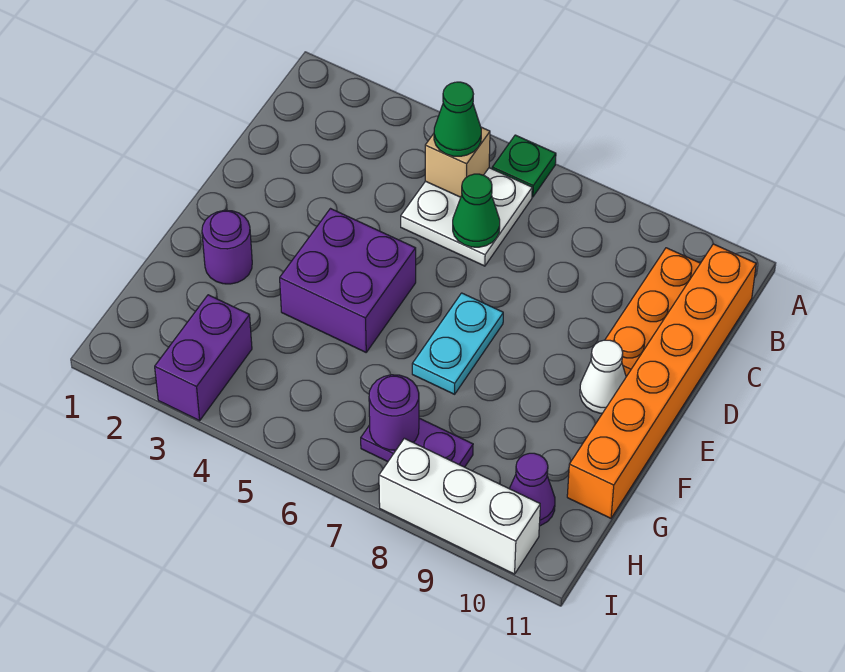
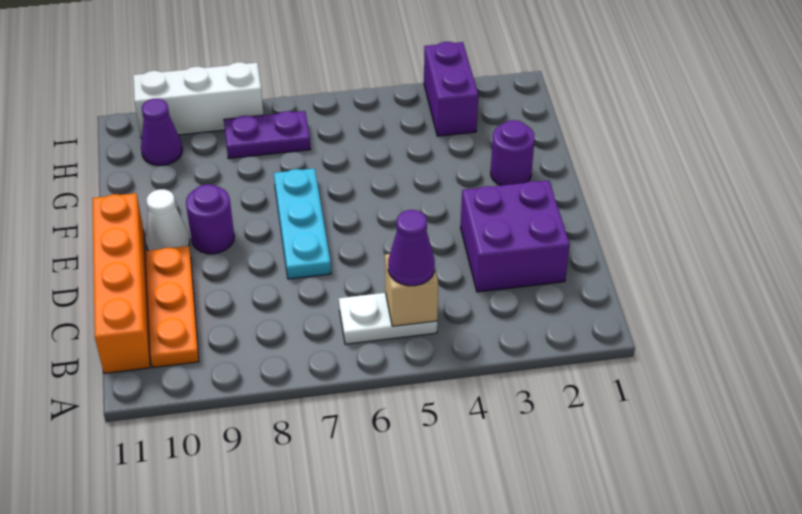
green plate A6 level 1 -> none
white plate B5:C6 level 1 -> white plate B5:B6 level 1
green cone B5 level 3 -> purple cone B5 level 3
orange brick B11:G11 level 1 -> orange brick B11:E11 level 1
green cone C6 level 2 -> none
purple brick E4:F5 level 1 -> purple brick C2:D3 level 1
cyan plate E7:F7 level 1 -> cyan plate D7:F7 level 1
purple round brick H7 level 2 -> purple round brick E9 level 1

